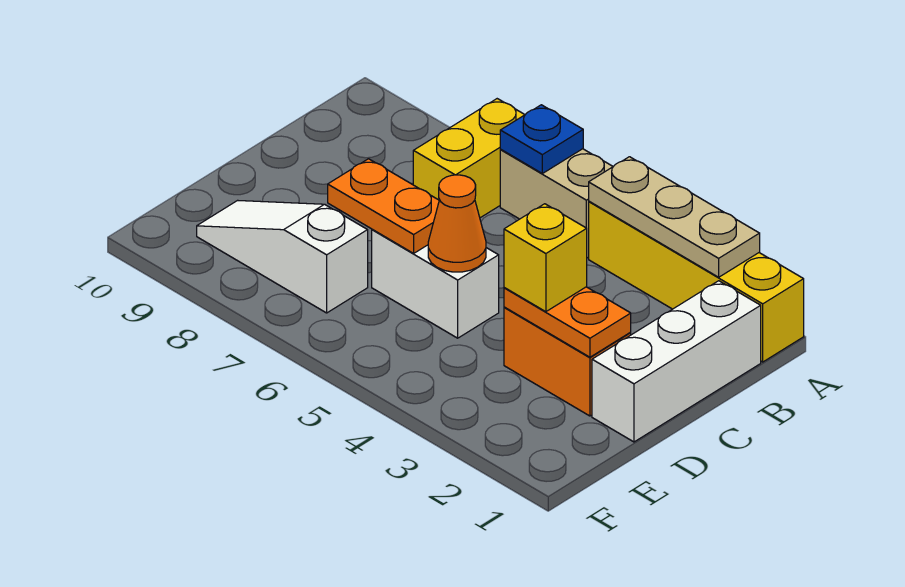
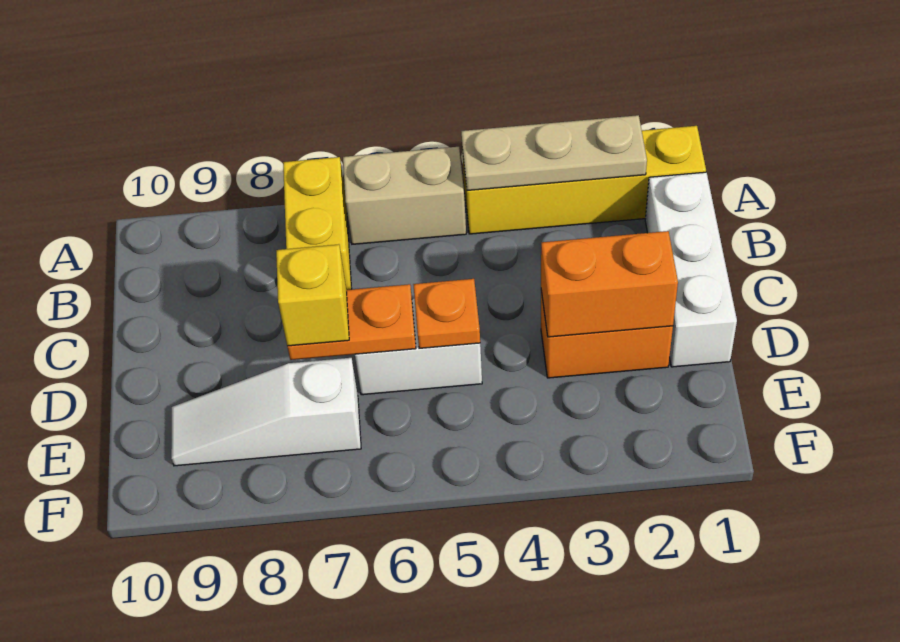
blue plate A6 level 2 -> none
orange plate D2:D3 level 2 -> orange brick D2:D3 level 2
yellow brick D3 level 3 -> yellow brick D7 level 3
orange cone D5 level 2 -> orange plate D5 level 2

